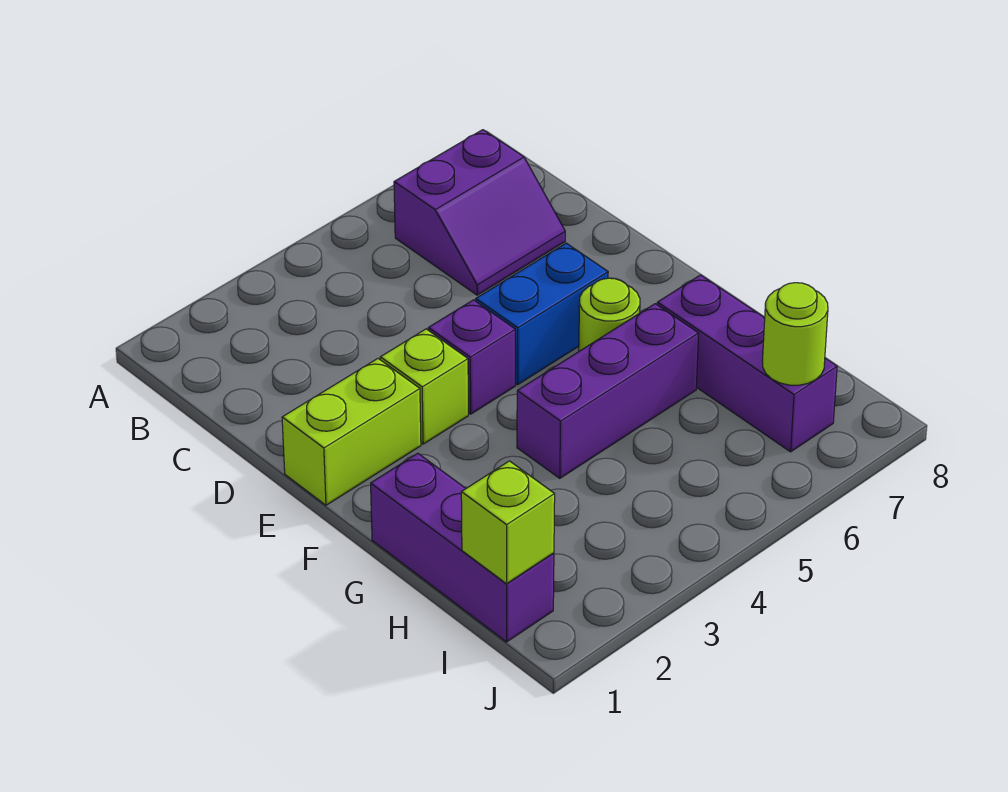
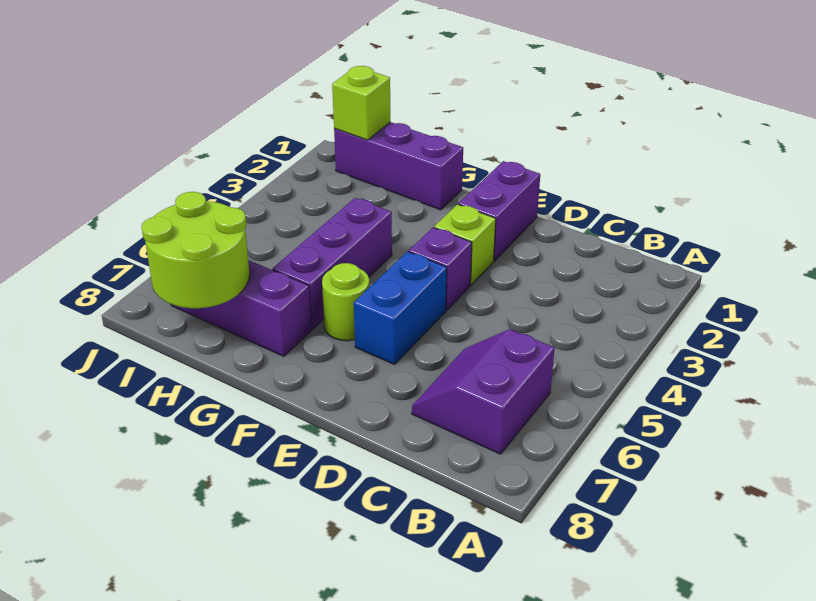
lime brick E1:E2 level 1 -> purple brick E1:E2 level 1
lime round brick I7 level 2 -> lime round brick H7:I8 level 2

